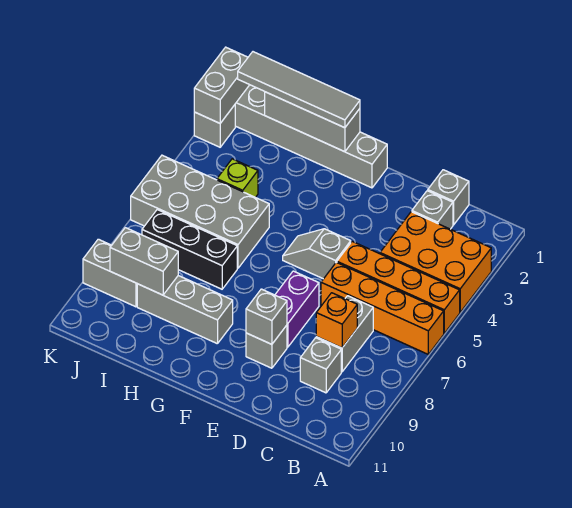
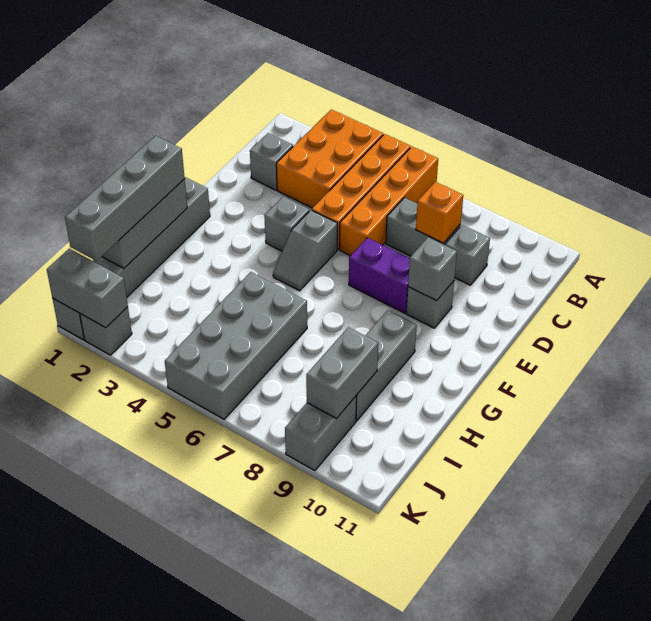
grey brick C1 level 1 -> grey brick E4 level 1
grey tile G1:J1 level 3 -> grey brick G1:J1 level 3
black brick H7:J7 level 1 -> none
lime brick I4 level 1 -> none

